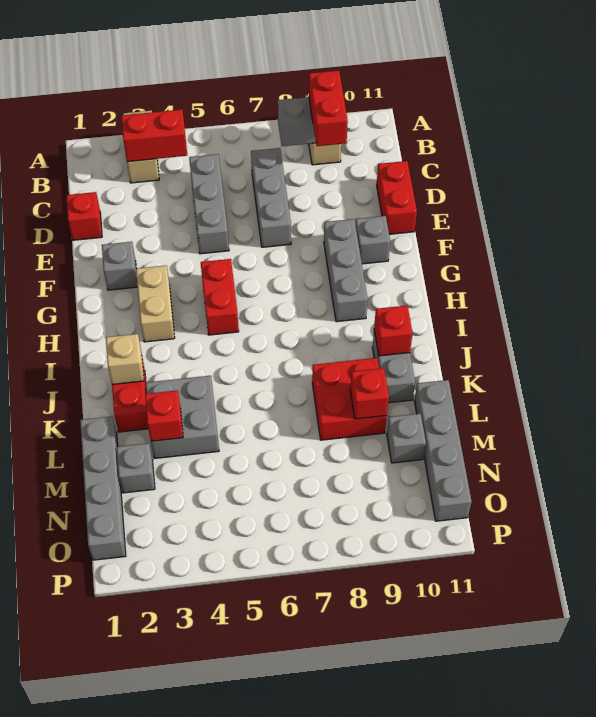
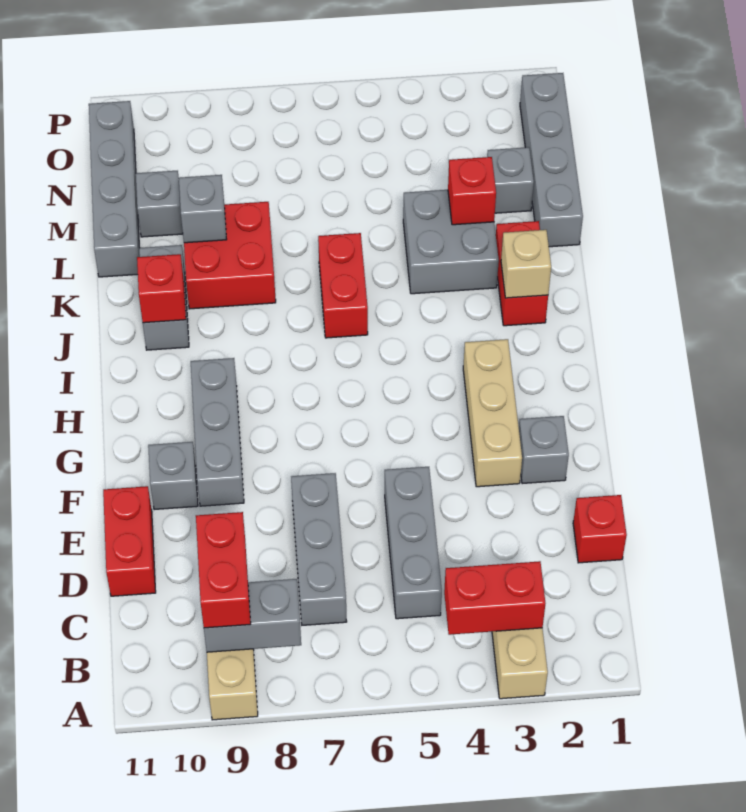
tan brick G3:H3 level 1 -> tan brick F3:H3 level 1
red brick G5:H5 level 1 -> red brick J6:K6 level 1
red brick L9 level 2 -> grey brick L9 level 2

